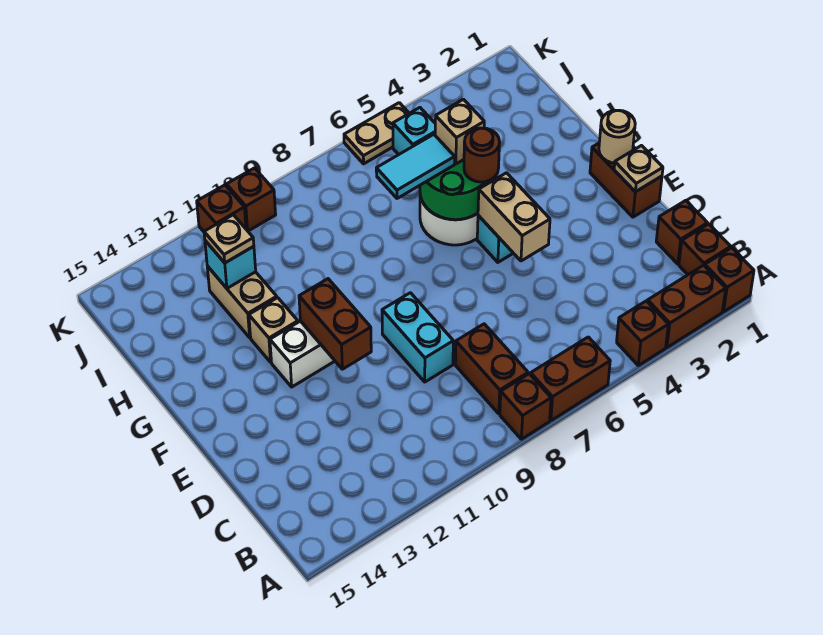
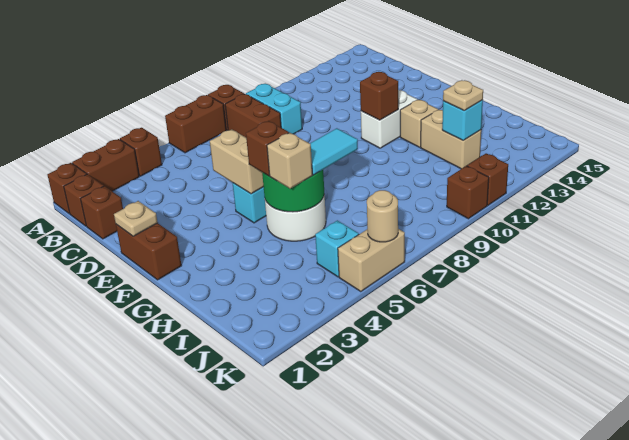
cyan brick D9:E9 level 1 -> cyan brick B9:C9 level 1
brown brick E11:F11 level 2 -> brown brick F11 level 2
tan round brick F1 level 2 -> tan round brick K6 level 2
brown round brick G5 level 3 -> brown brick G5 level 3
tan plate K5:K6 level 1 -> tan brick K5:K6 level 1

